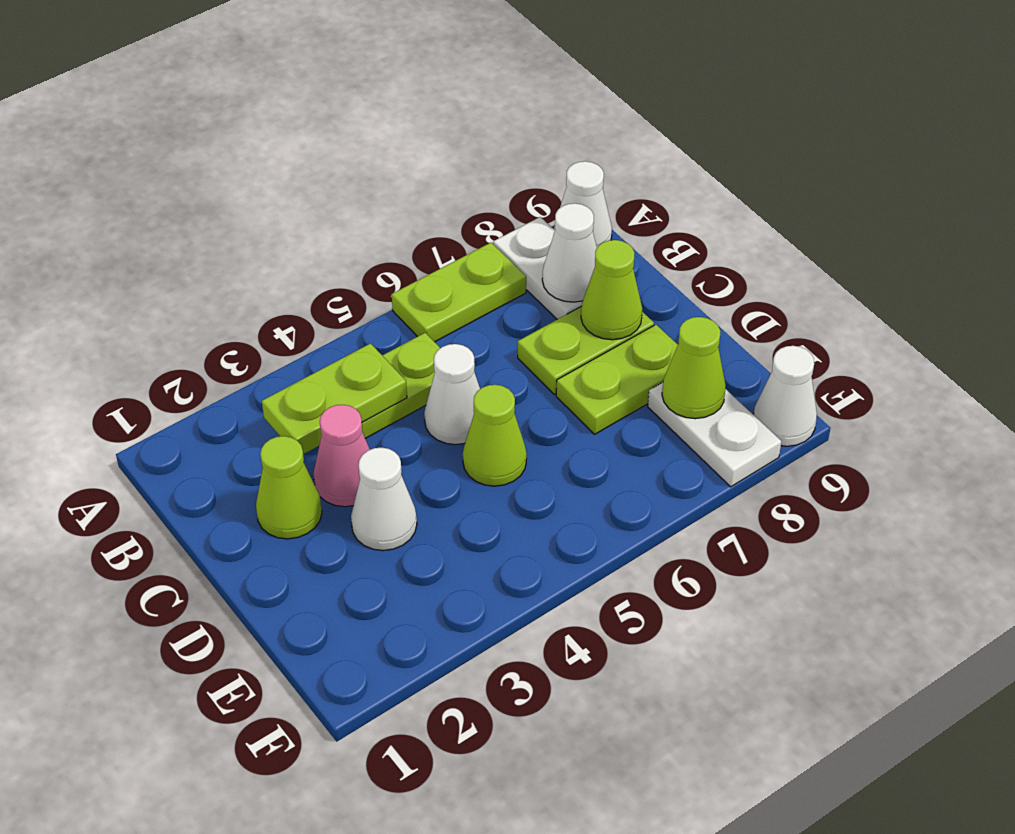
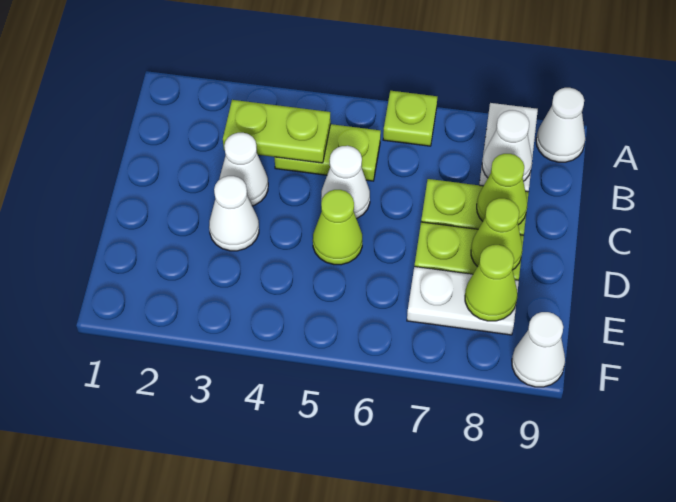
lime plate A6:A7 level 1 -> lime plate A6 level 1
lime cone C2 level 1 -> lime cone D8 level 2
pink cone C3 level 1 -> white cone C3 level 1
white plate E8:F8 level 1 -> white plate E7:E8 level 1

